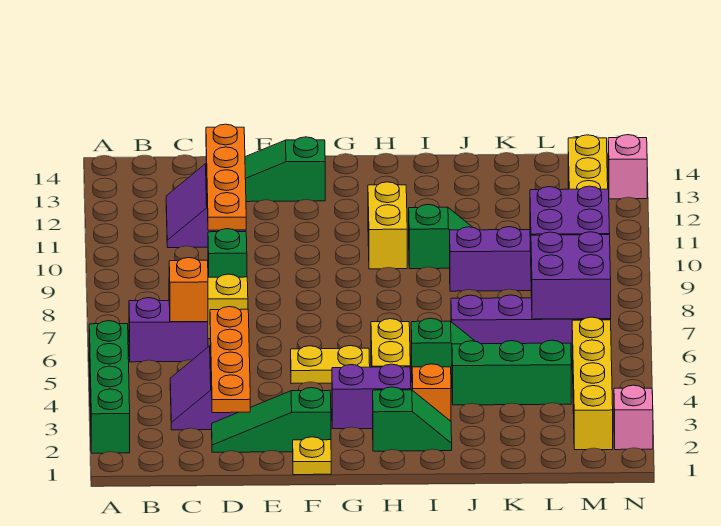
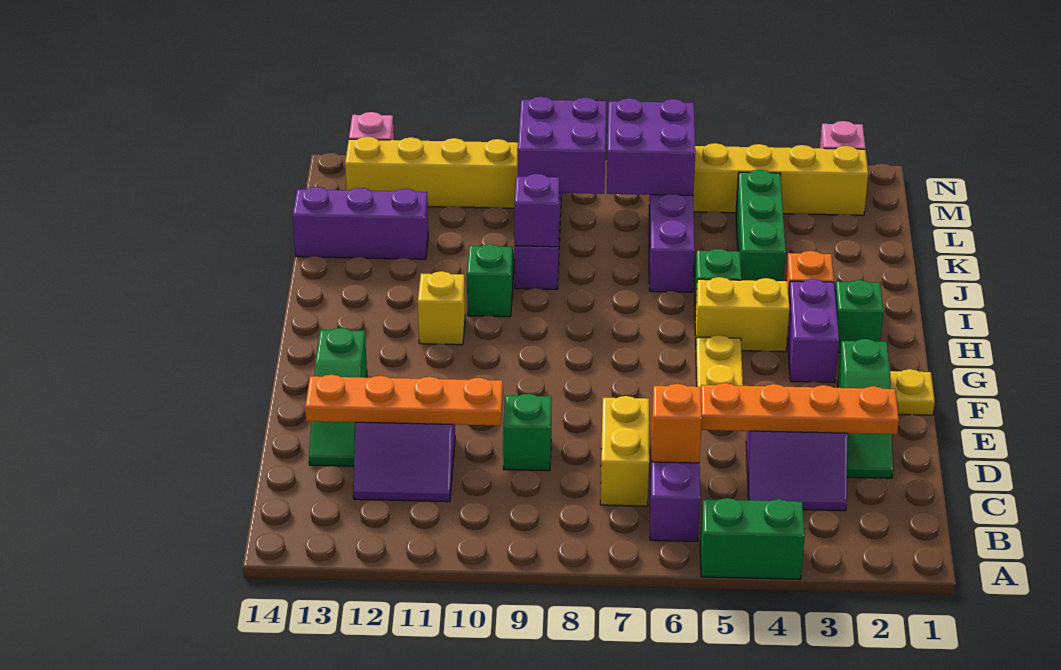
green brick A2:A5 level 1 -> green brick A4:A5 level 1
yellow brick H10:H11 level 1 -> yellow brick H11 level 1
none -> purple brick J9 level 2
none -> purple brick K12:K14 level 1

